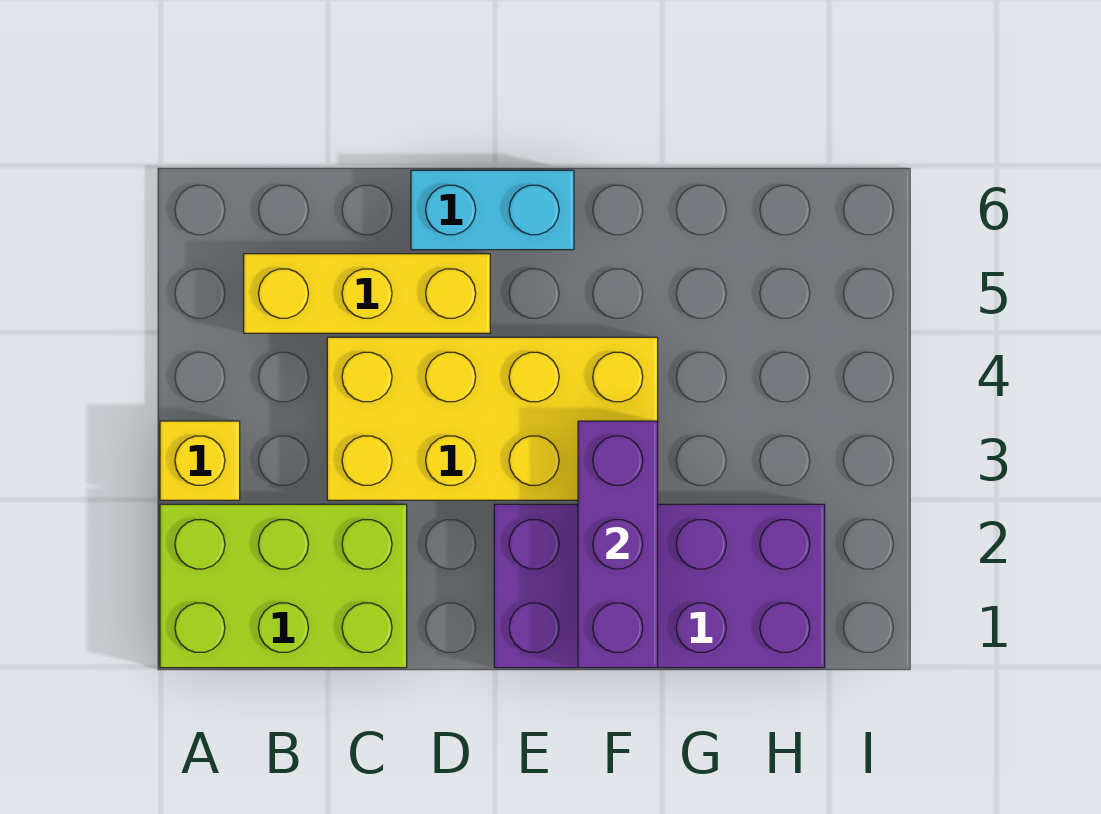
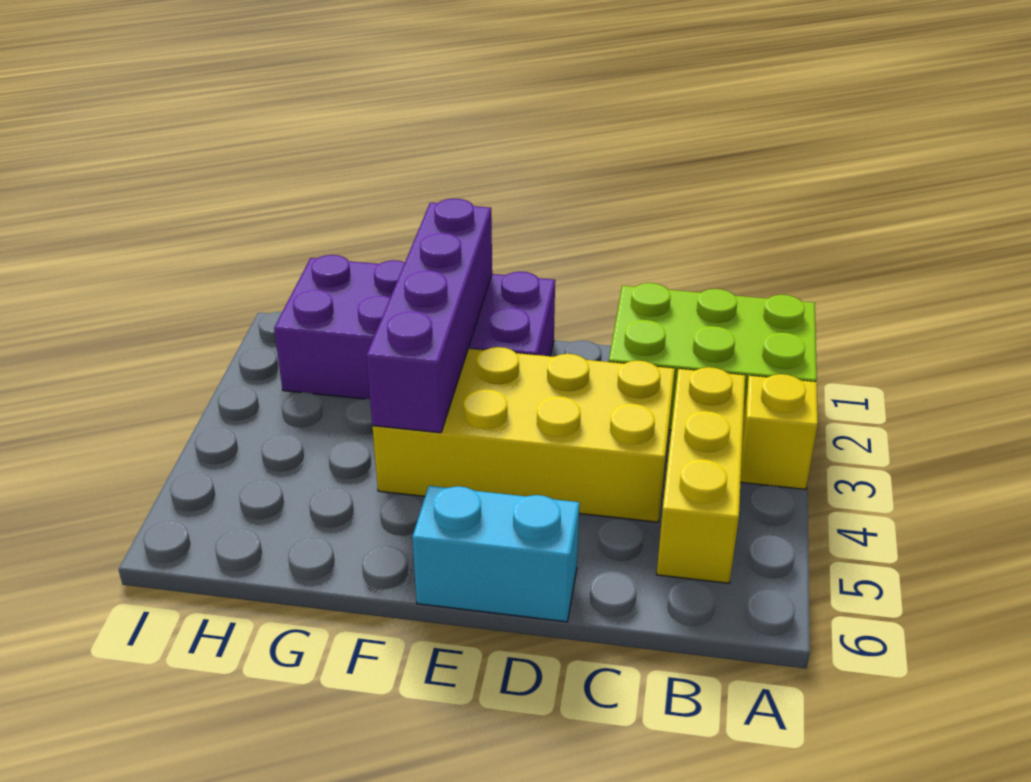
yellow brick B5:D5 level 1 -> yellow brick B3:B5 level 1
purple brick F1:F3 level 2 -> purple brick F1:F4 level 2

